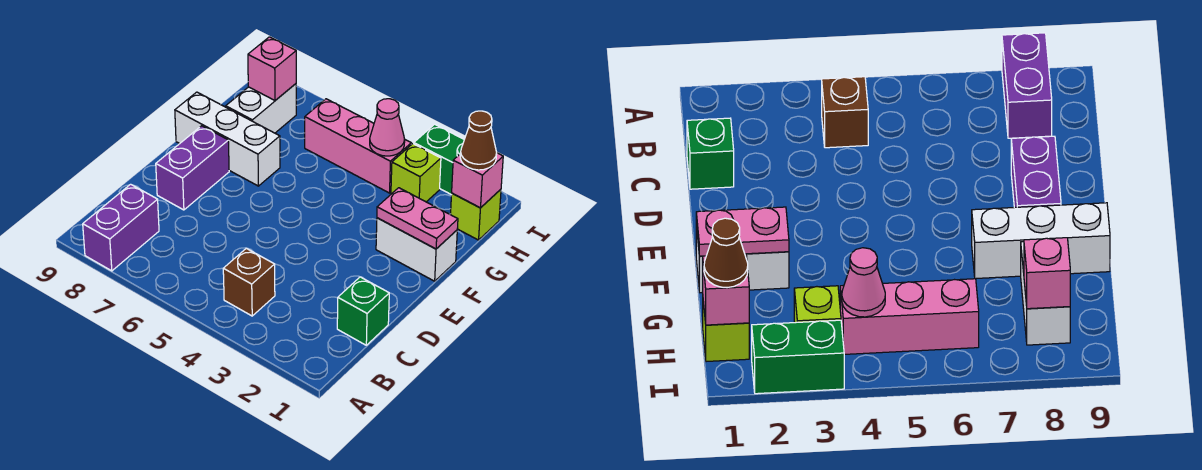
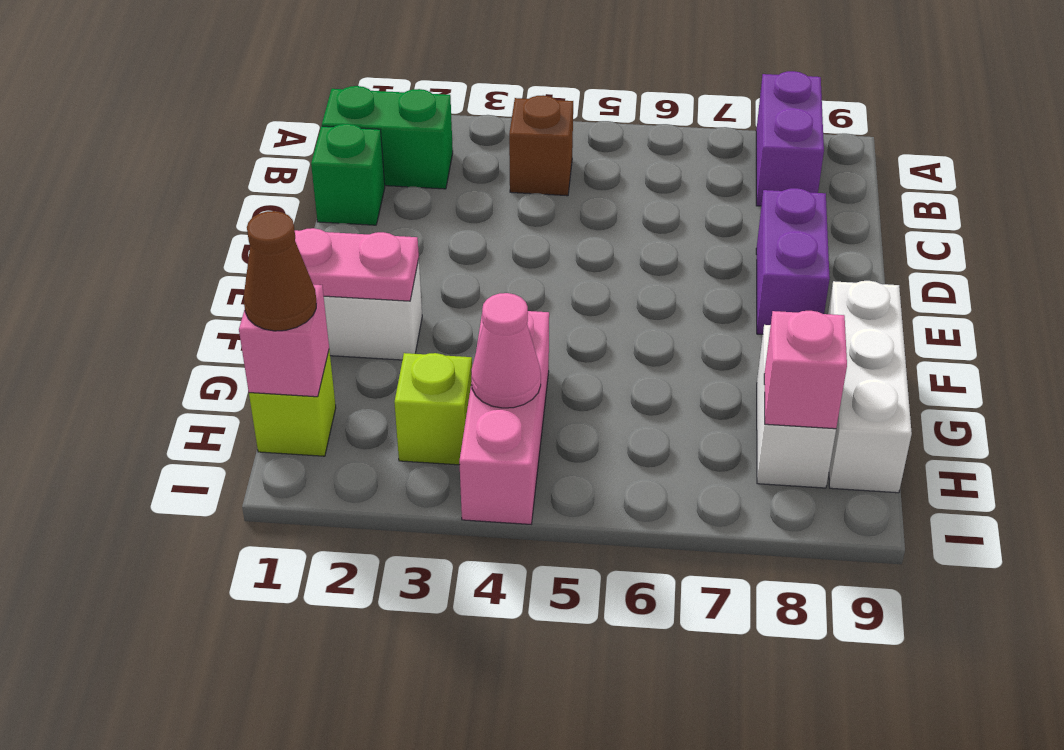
white brick F7:F9 level 1 -> white brick F9:H9 level 1
pink brick H4:H6 level 1 -> pink brick G4:I4 level 1
green brick I2:I3 level 1 -> green brick B1:B2 level 1

